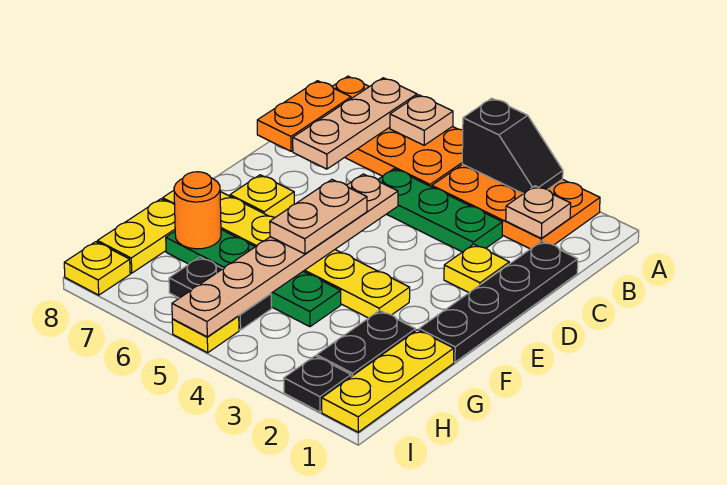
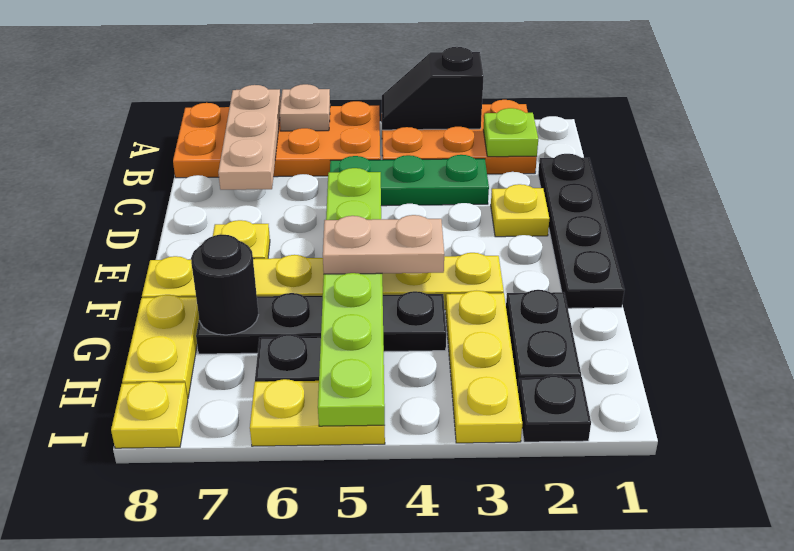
black slope A3:A4 level 2 top 4 -> black slope A3:A4 level 2 top 3
tan plate B2 level 2 -> lime plate B2 level 2
orange plate B8:C8 level 2 -> none
tan plate D5:I5 level 2 -> lime plate D5:I5 level 2
tan plate E5:F5 level 3 -> tan plate F4:F5 level 3
yellow plate G1:I1 level 1 -> yellow plate G3:I3 level 1
green plate G4:G7 level 1 -> black plate G4:G7 level 1
orange round brick G7 level 2 -> black round brick G7 level 2
yellow plate I5 level 1 -> yellow plate I5:I6 level 1

